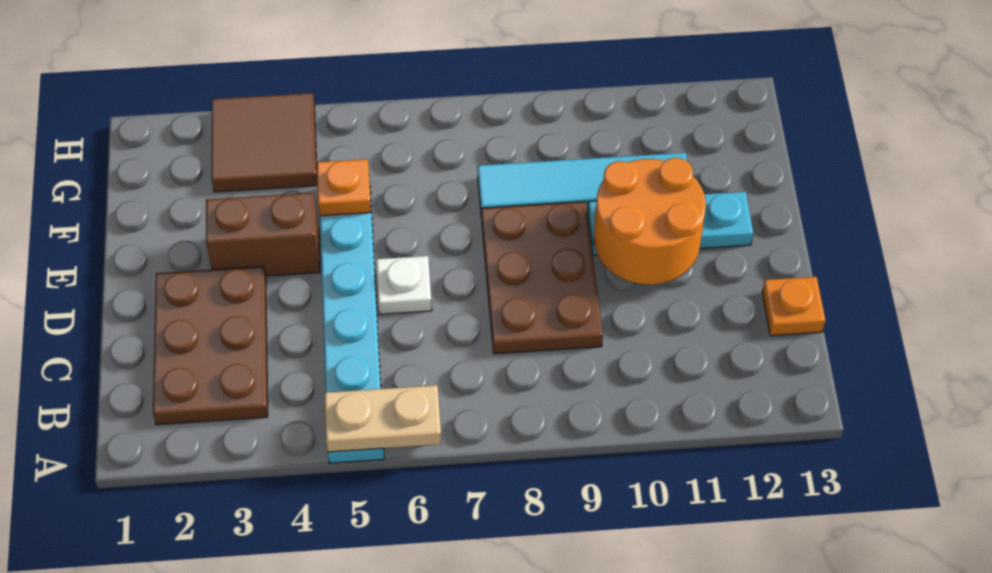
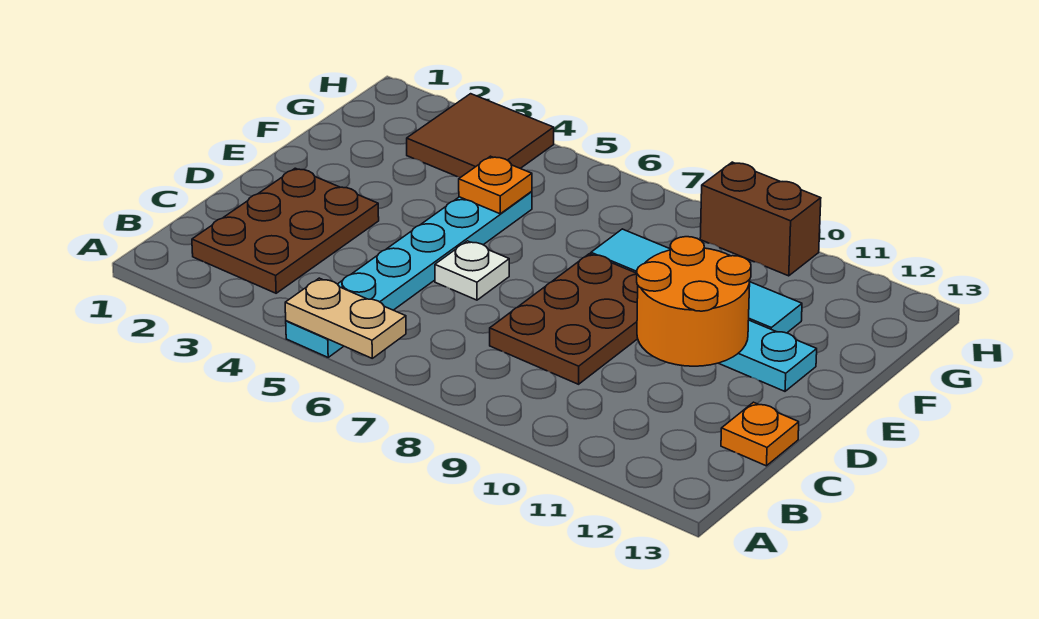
brown brick E3:E4 level 1 -> brown brick H9:H10 level 1

